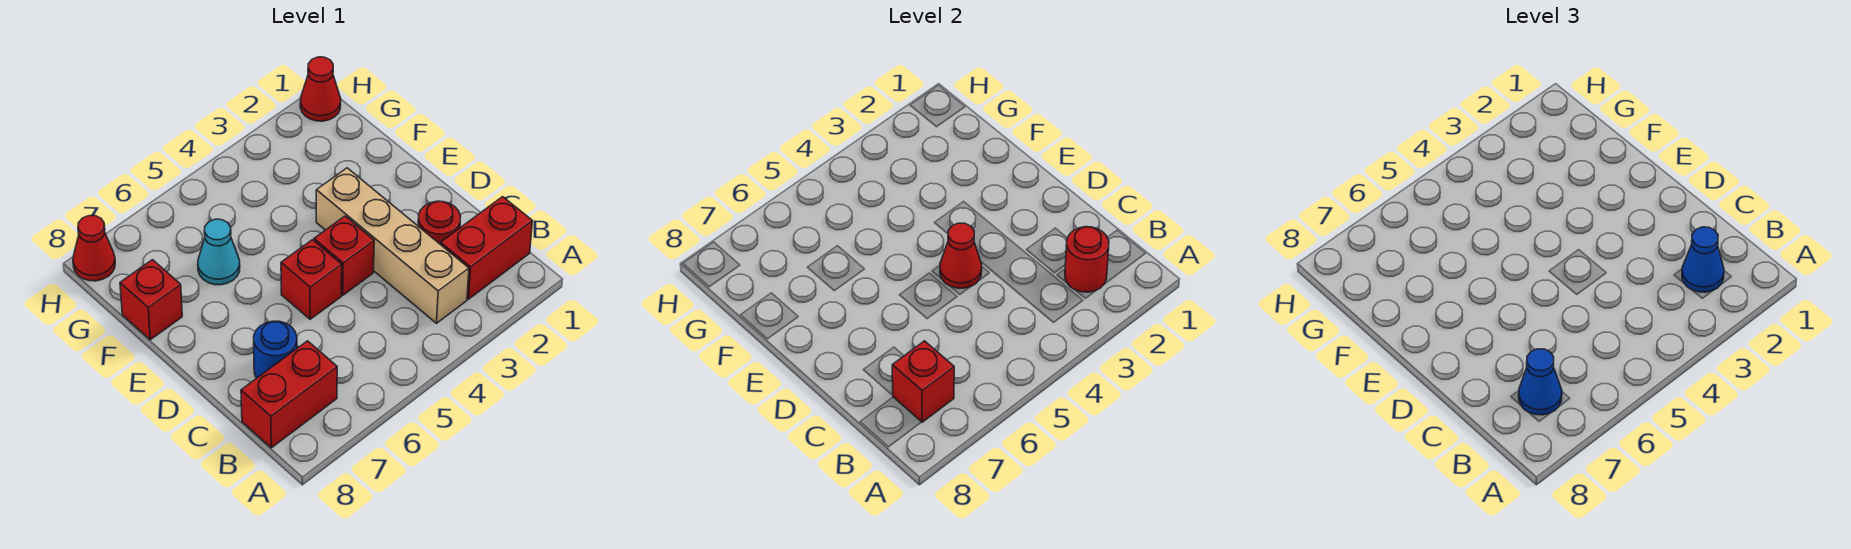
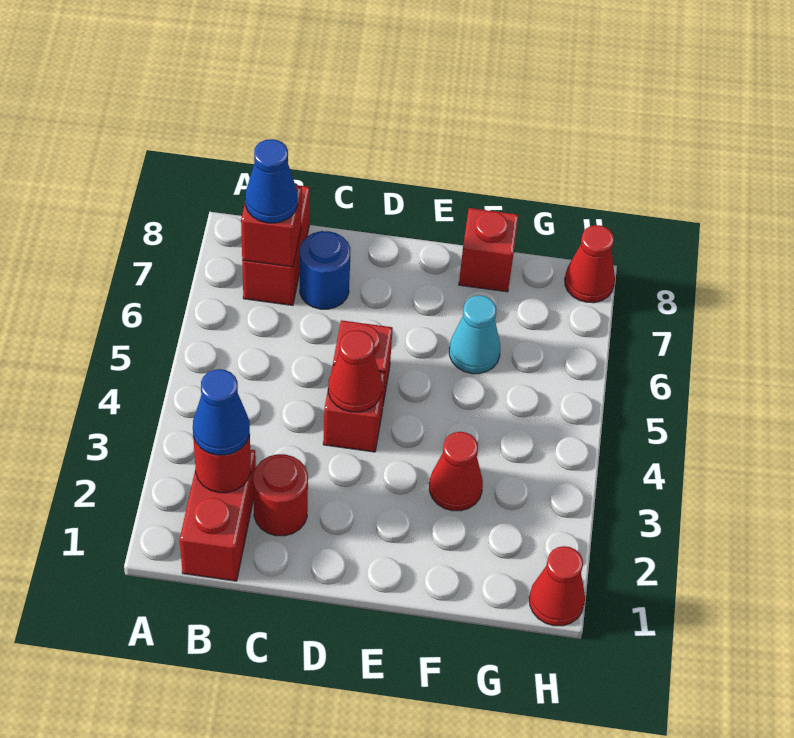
tan brick B3:E3 level 1 -> none
none -> red cone F3 level 1

